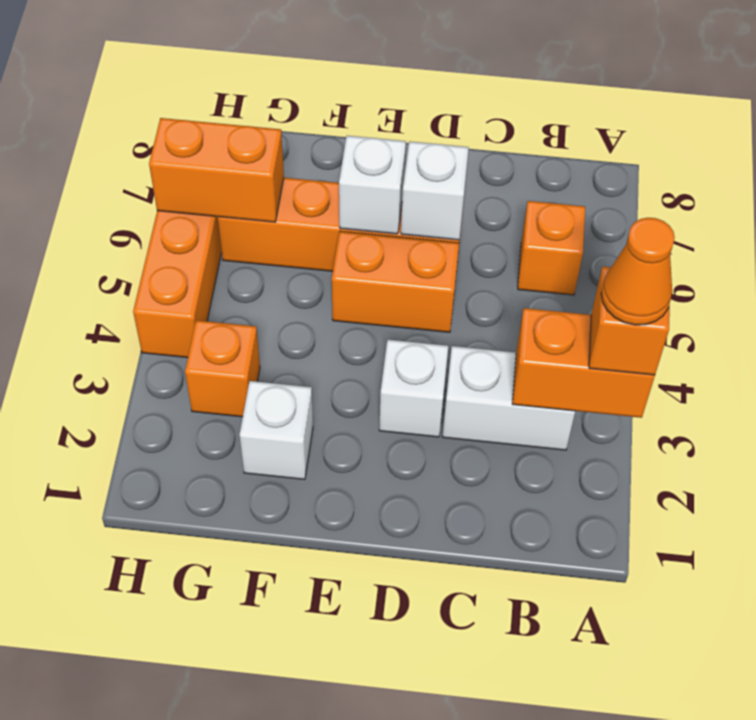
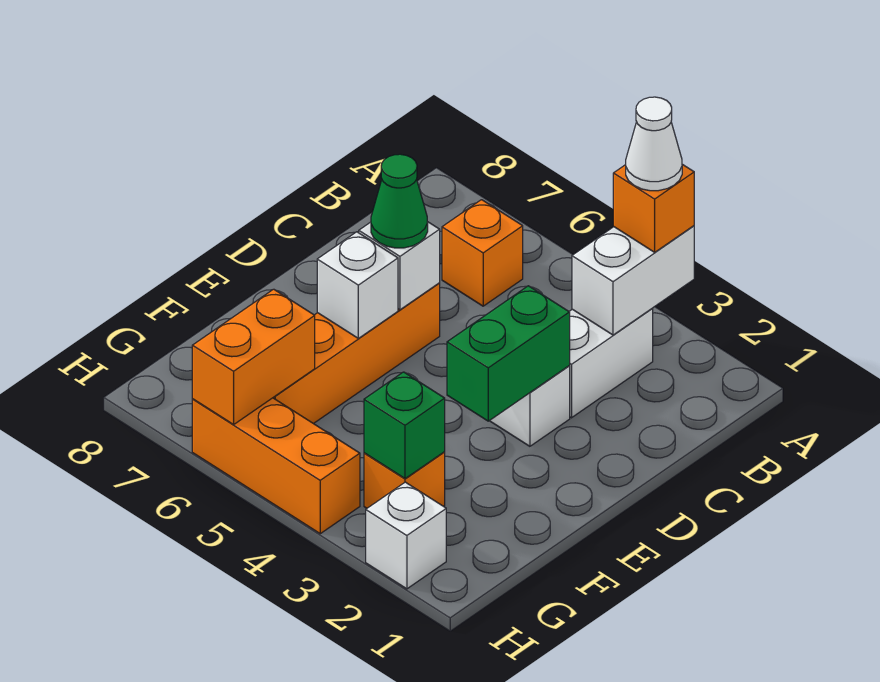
orange brick A3:B3 level 2 -> white brick A3:B3 level 2
orange cone A3 level 4 -> white cone A3 level 4
none -> green brick D3:E3 level 2
orange brick D5:E5 level 1 -> none
none -> green cone D6 level 3
white brick F2 level 1 -> white brick H2 level 1
none -> green brick G3 level 2

